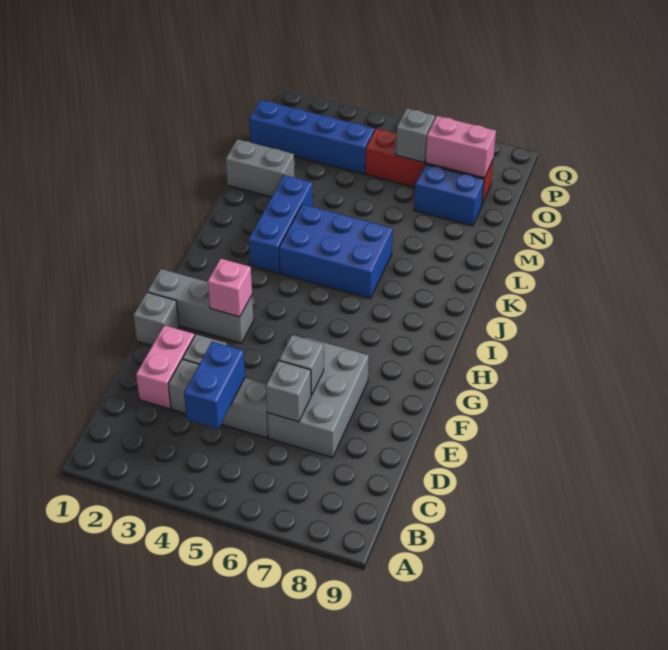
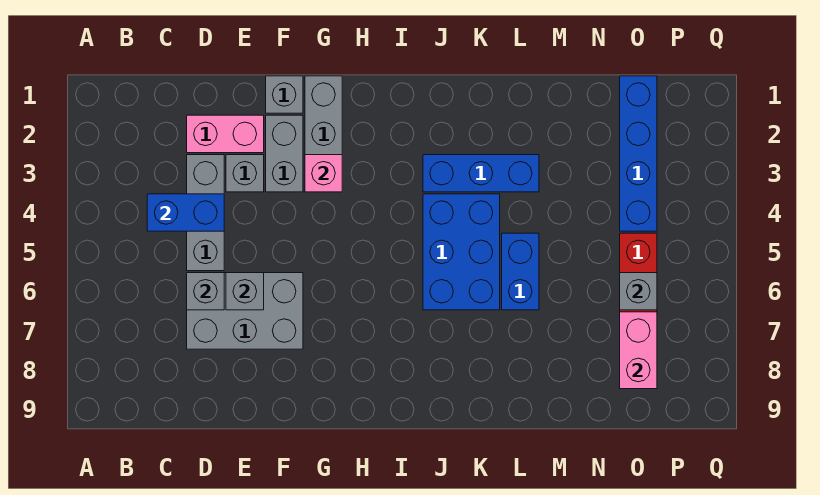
grey brick M1:M2 level 1 -> grey brick F2:F3 level 1
blue brick N7:N8 level 1 -> blue brick L5:L6 level 1

